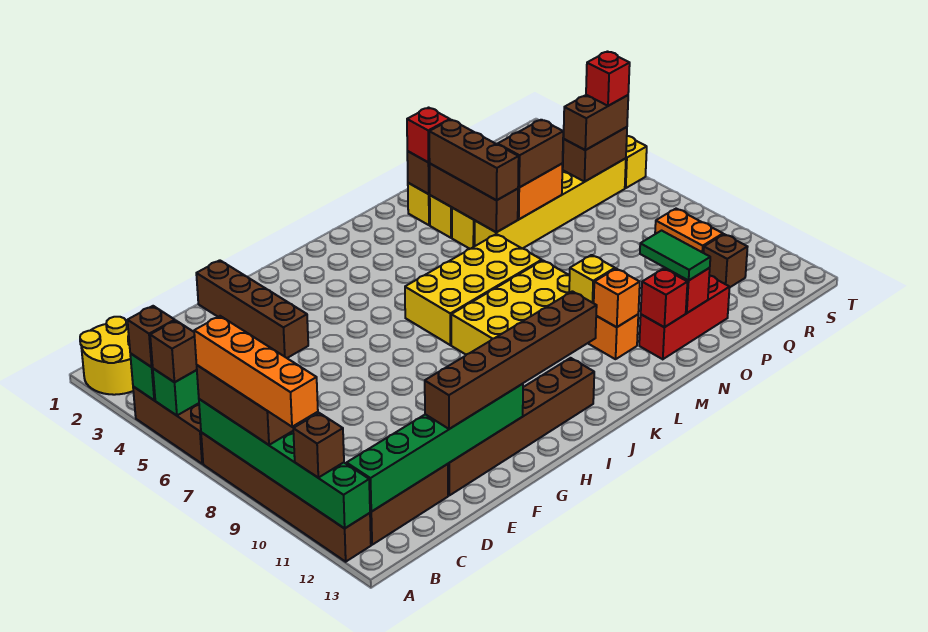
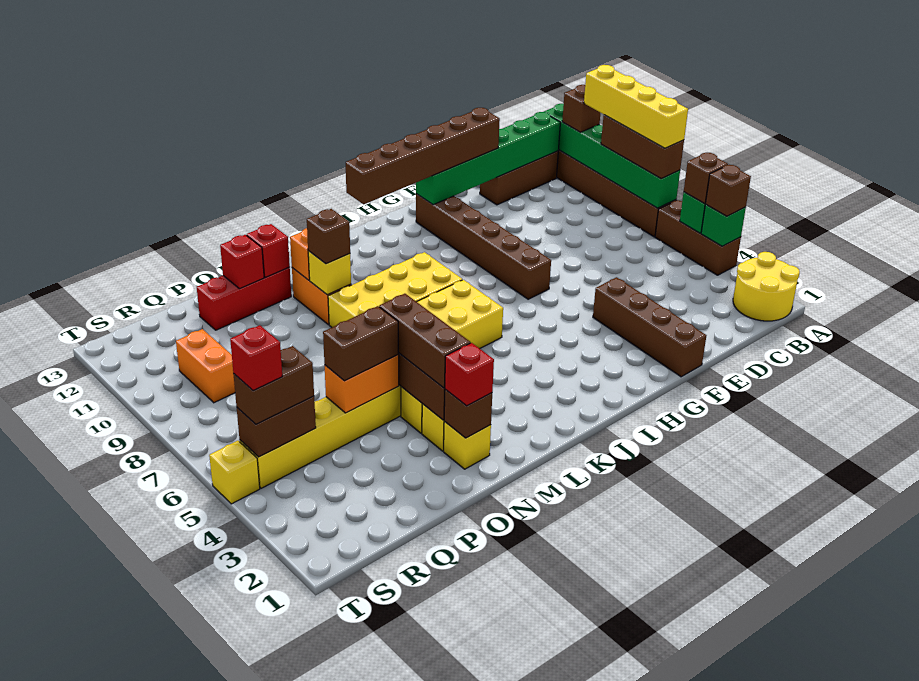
orange brick A7:A10 level 4 -> yellow brick A7:A10 level 4
brown brick E12:J12 level 1 -> brown brick G7:G12 level 1
green tile O11:O12 level 3 -> none
brown brick R11 level 1 -> brown brick M10 level 3

